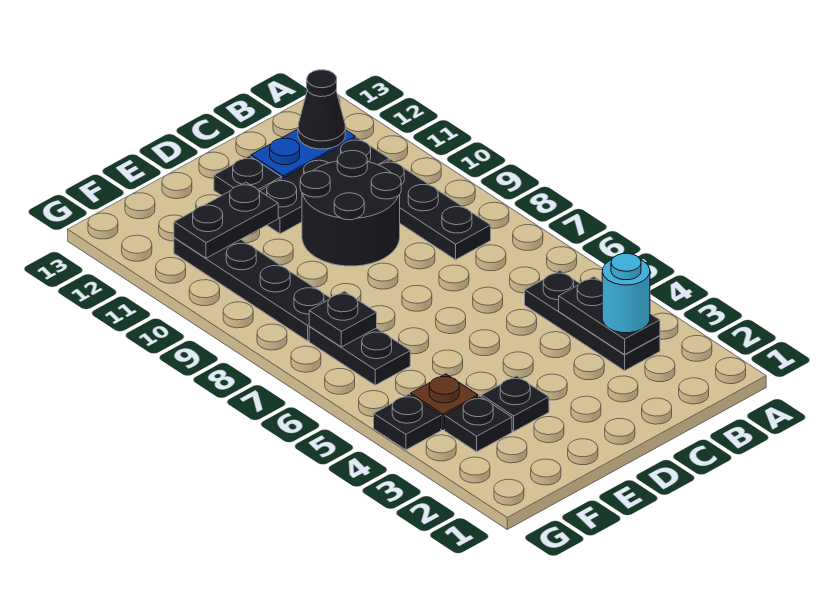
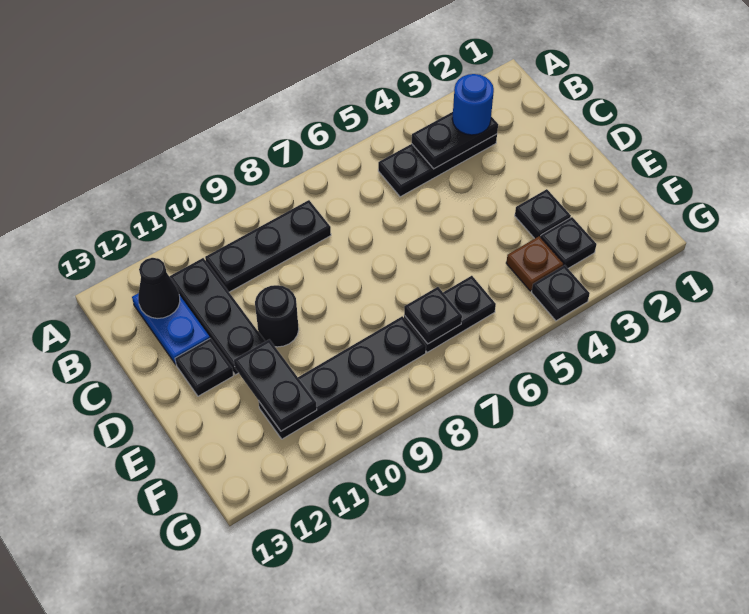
cyan round brick B3 level 3 -> blue round brick B3 level 3
black round brick C9:D10 level 1 -> black round brick D10 level 1

